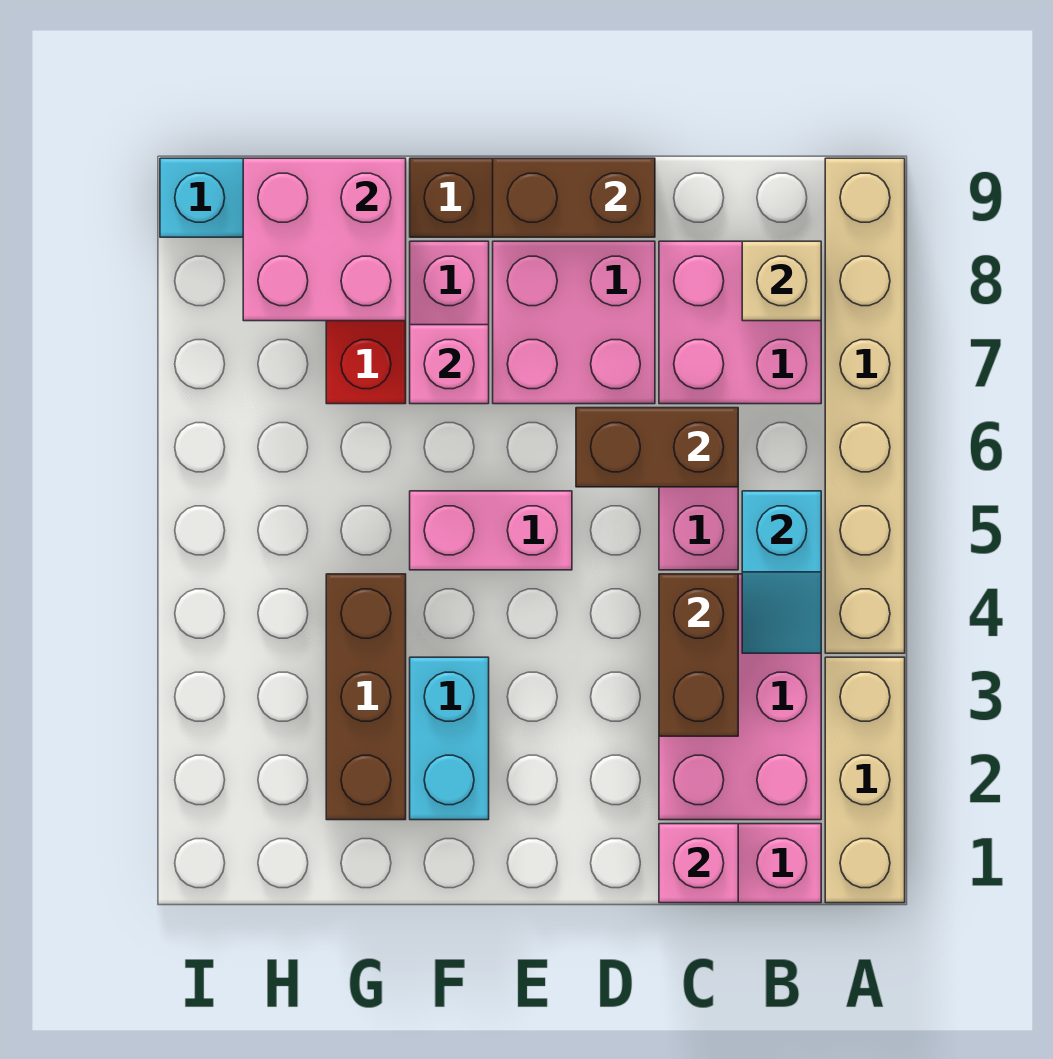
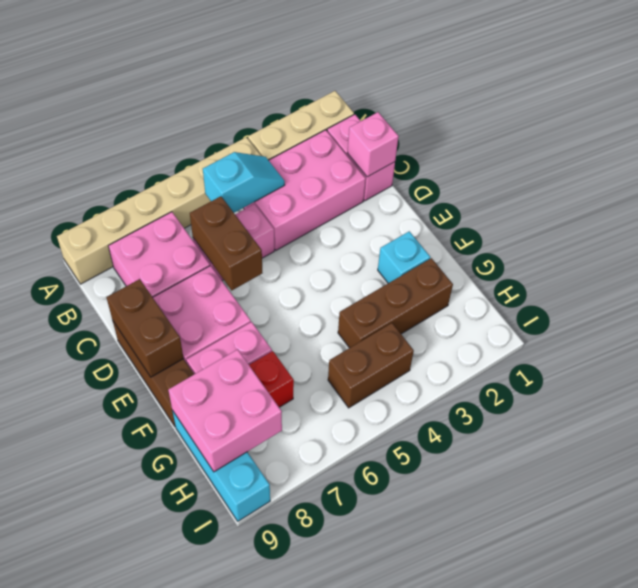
tan brick B8 level 2 -> none
brown brick C3:C4 level 2 -> brown brick H4:H5 level 1
pink brick E5:F5 level 1 -> none
cyan brick F2:F3 level 1 -> cyan brick F2 level 1
pink brick F7 level 2 -> none

